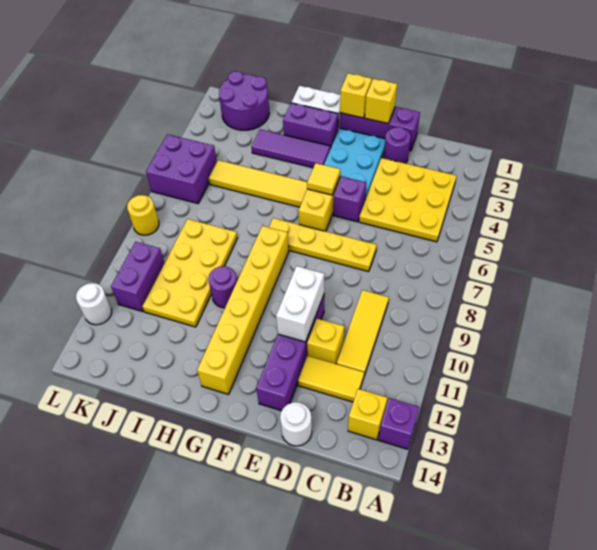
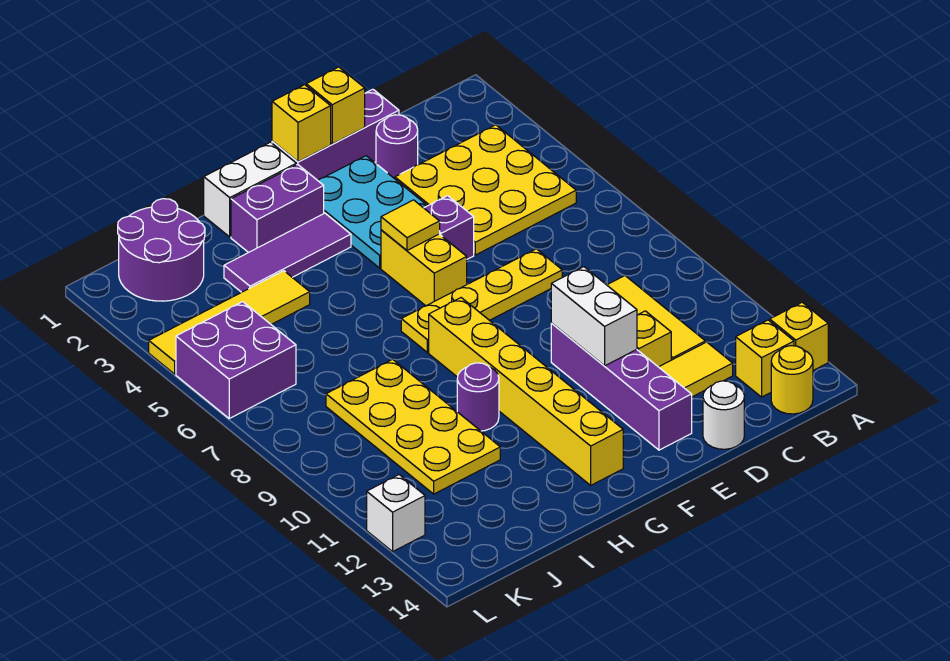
purple brick A13 level 1 -> yellow brick A13 level 1
yellow tile G5:J5 level 1 -> yellow tile I4:L4 level 1
purple brick K10:K11 level 1 -> none
yellow round brick L8 level 1 -> yellow round brick B14 level 1
white round brick L12 level 1 -> white brick L12 level 1

